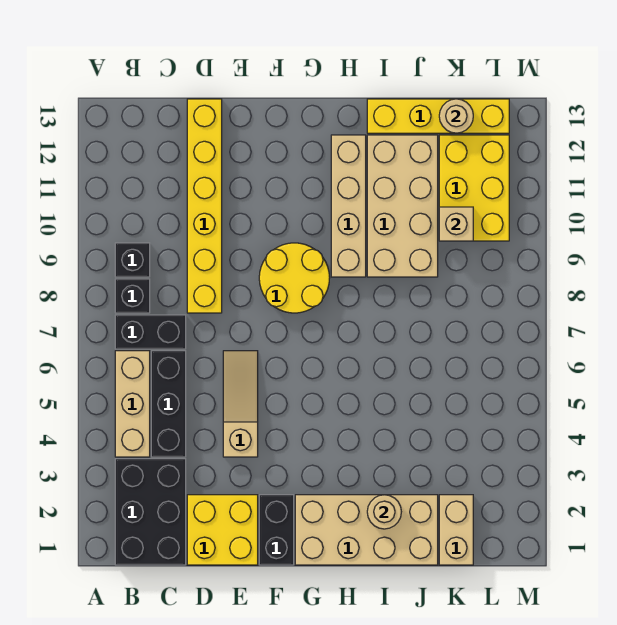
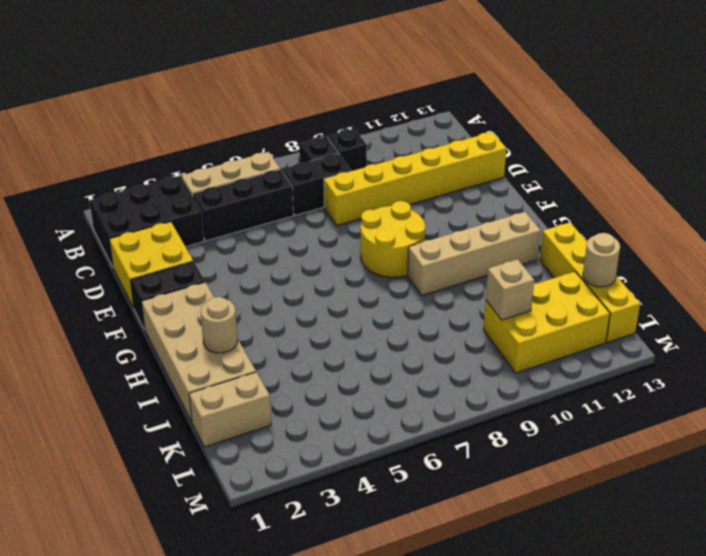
black brick B7:C7 level 1 -> black brick C7:C8 level 1
tan slope E4:E6 level 1 top 4 -> none
tan brick I9:J12 level 1 -> none

